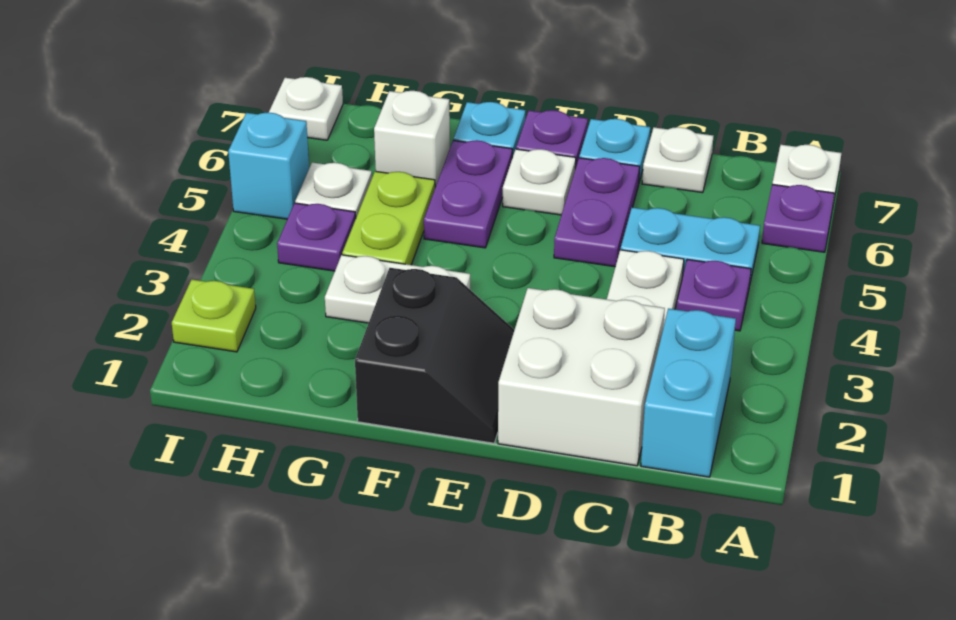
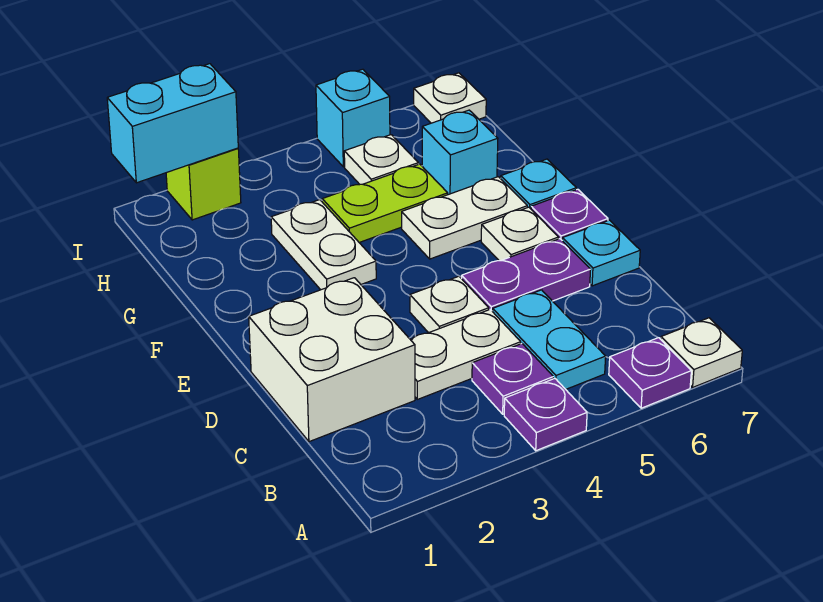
cyan brick B1:B2 level 1 -> cyan brick I1:I2 level 2
white plate C7 level 1 -> white plate D4 level 1
black slope E1:F2 level 1 top F -> none
purple plate F5:F6 level 1 -> white plate F5:F6 level 1
white brick G6 level 1 -> cyan brick G6 level 1
purple plate H4 level 1 -> purple plate A4 level 1
lime plate I2 level 1 -> lime brick I2 level 1

